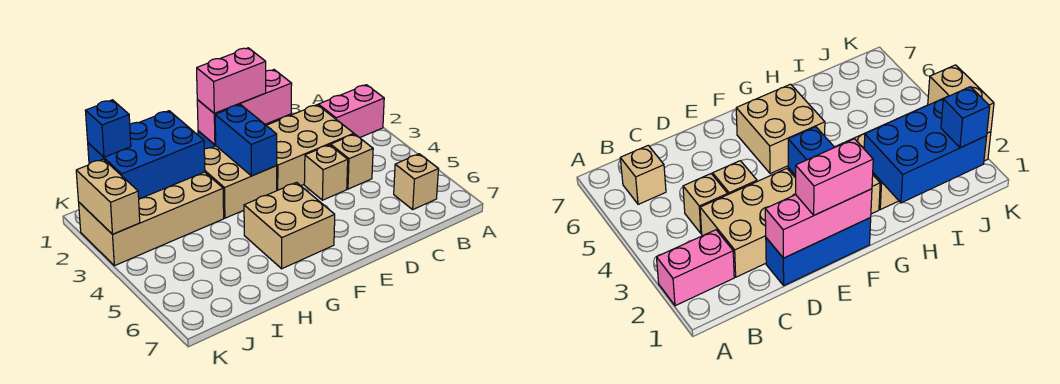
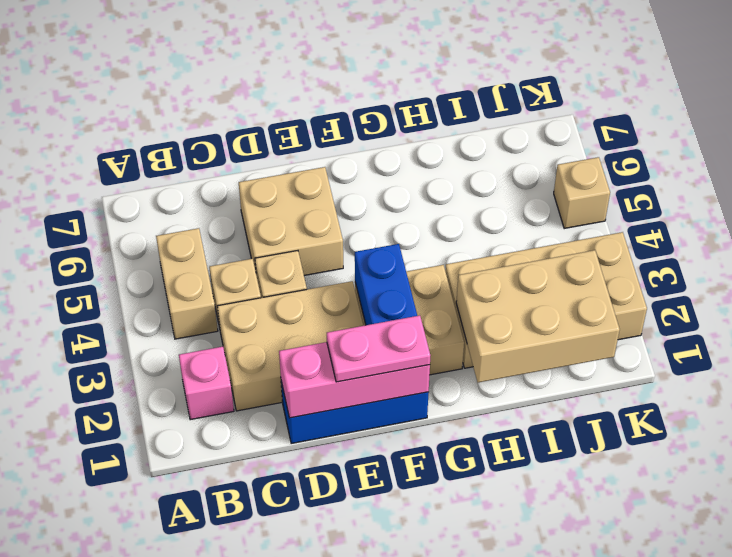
pink brick A2:B2 level 1 -> pink brick B2 level 1
tan brick B6 level 1 -> tan brick K5 level 1
pink brick E1:F1 level 3 -> pink plate E1:F1 level 3
tan brick F5:G6 level 1 -> tan brick D5:E6 level 1
blue brick H1:J2 level 2 -> tan brick H1:J2 level 2
blue brick J1 level 3 -> none
tan brick K2:K3 level 2 -> tan brick B4:B5 level 1

